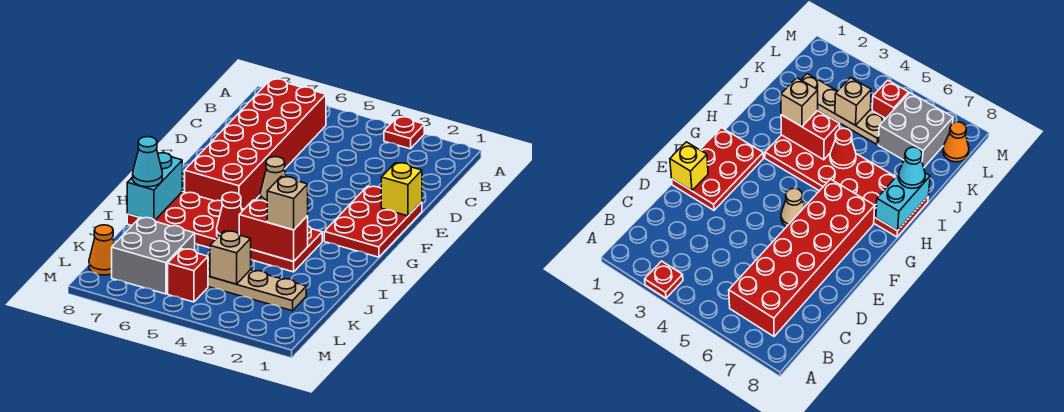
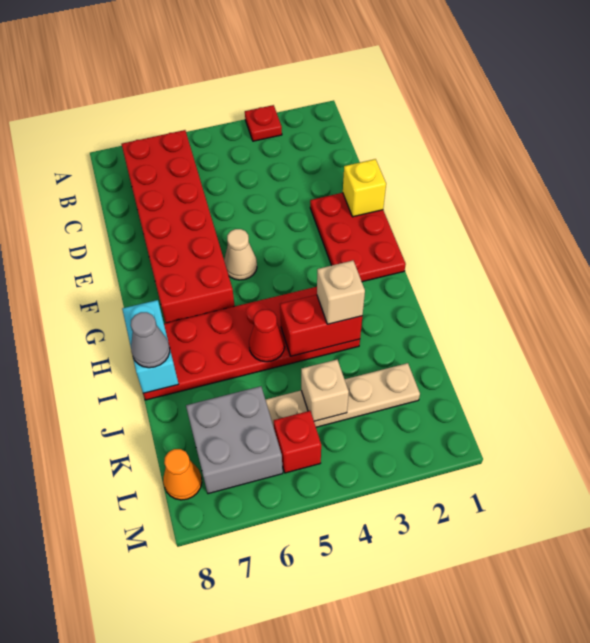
cyan cone I8 level 3 -> grey cone I8 level 3

